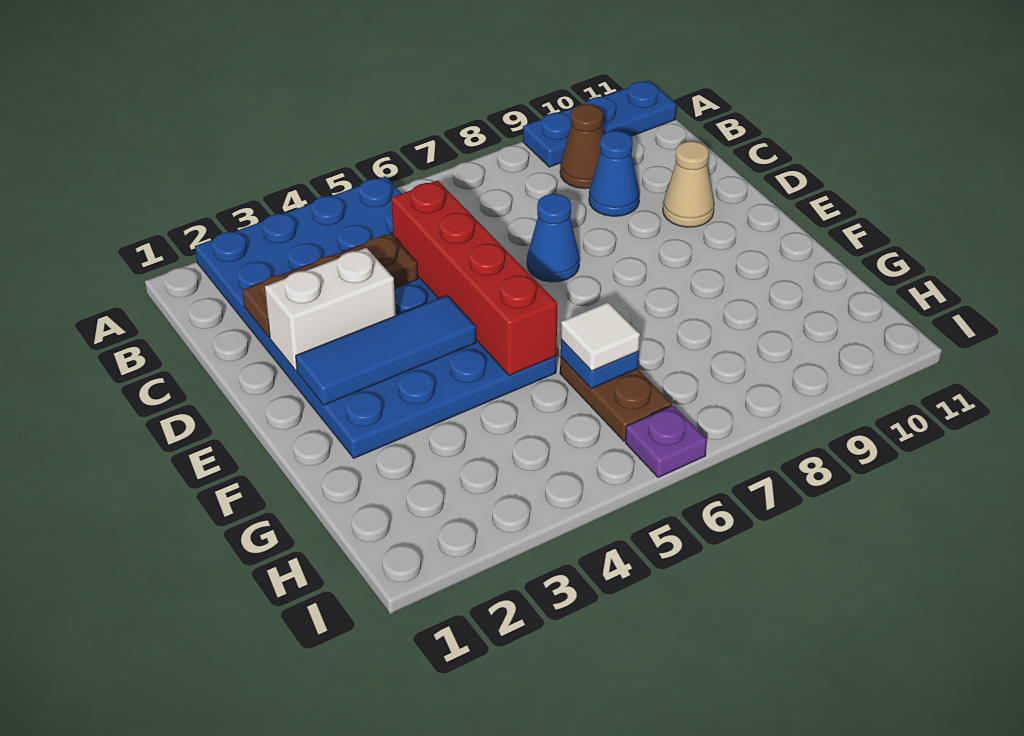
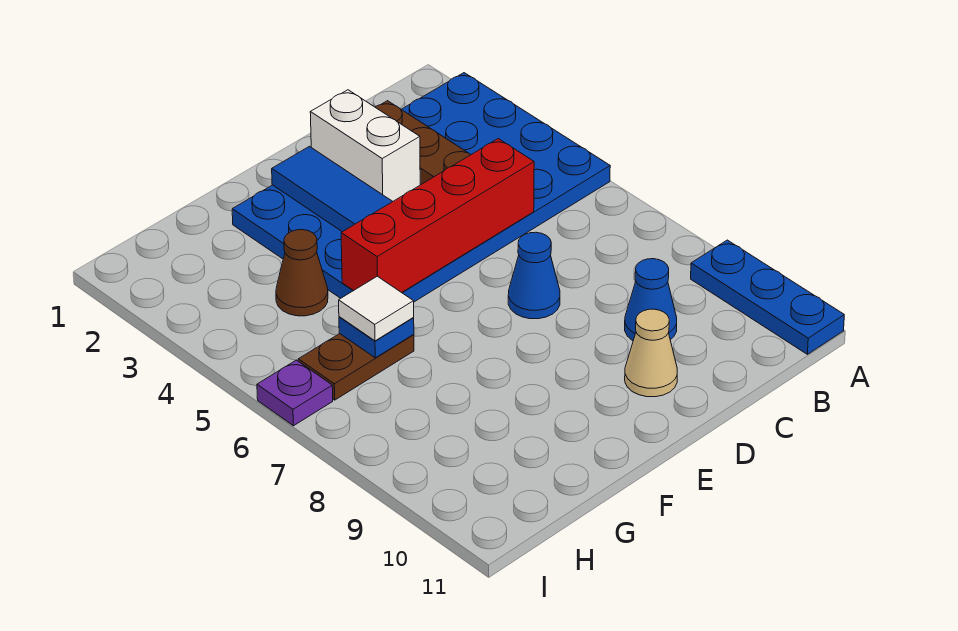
brown cone B9 level 1 -> brown cone G4 level 1

